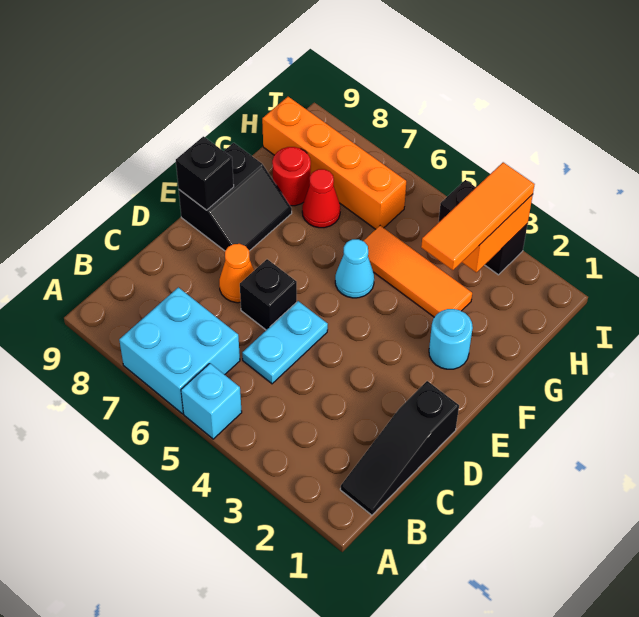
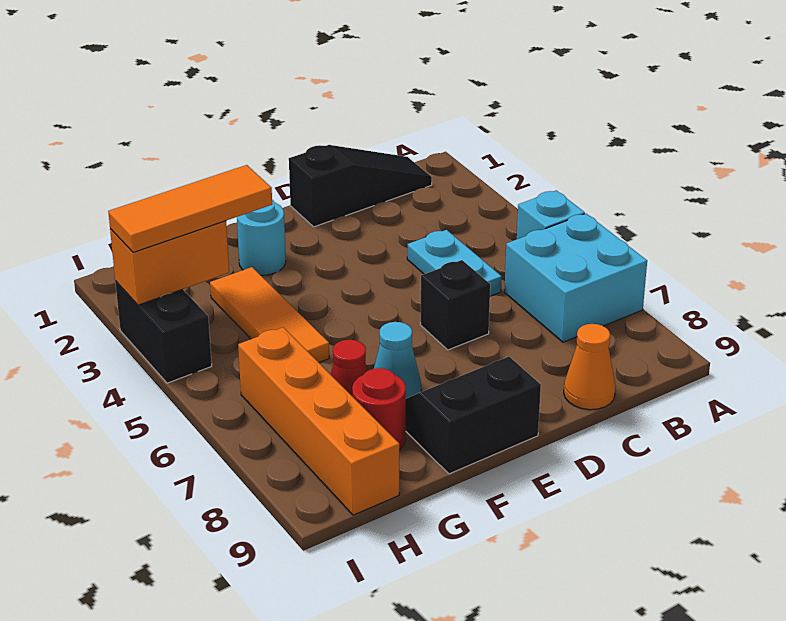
cyan plate C5:D5 level 1 -> cyan plate C4:C5 level 1
orange cone D7 level 1 -> orange cone C9 level 1
black brick E9 level 2 -> none
cyan cone F5 level 1 -> cyan cone F7 level 1

